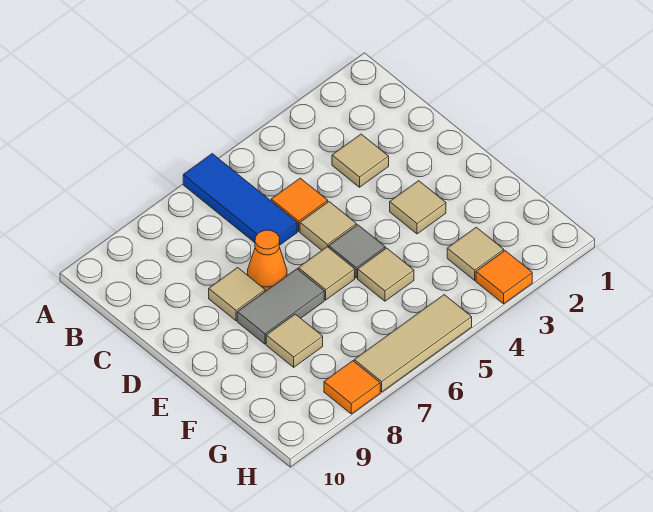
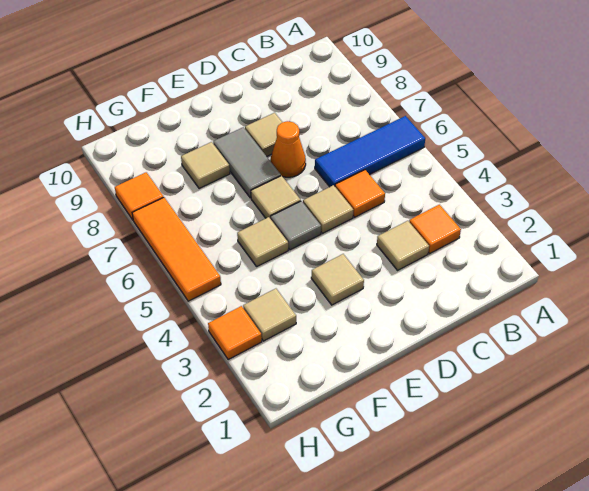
none -> orange tile B3 level 1
tan tile H5:H7 level 1 -> orange tile H5:H7 level 1

